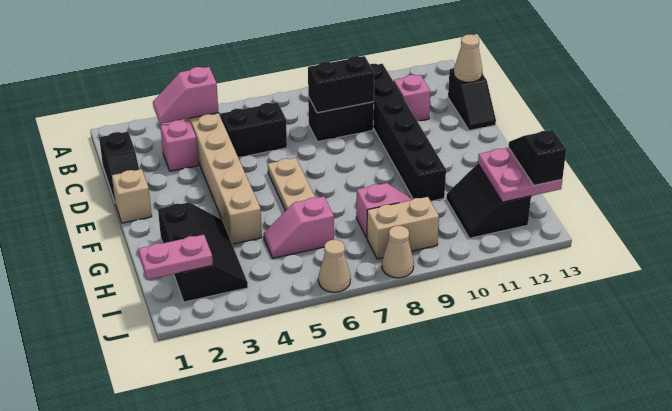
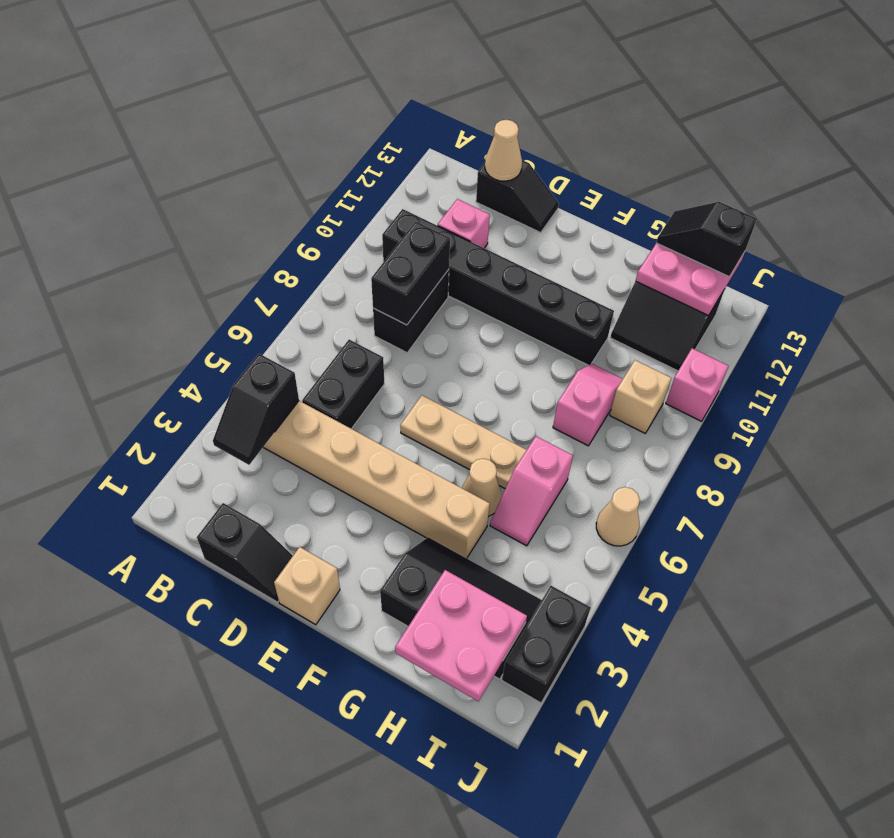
pink slope B3:B4 level 2 top 4 -> black slope B3:B4 level 2 top 4
pink brick C3 level 1 -> pink brick J10 level 1
pink plate I1:I2 level 2 -> pink plate H1:I2 level 2
tan brick I8:I9 level 1 -> tan brick I9 level 1
none -> black brick J2:J3 level 1
tan cone J8 level 1 -> tan cone G5 level 1

